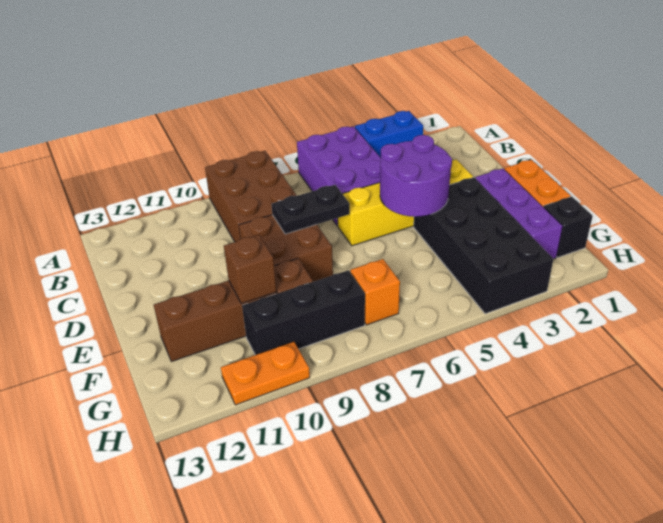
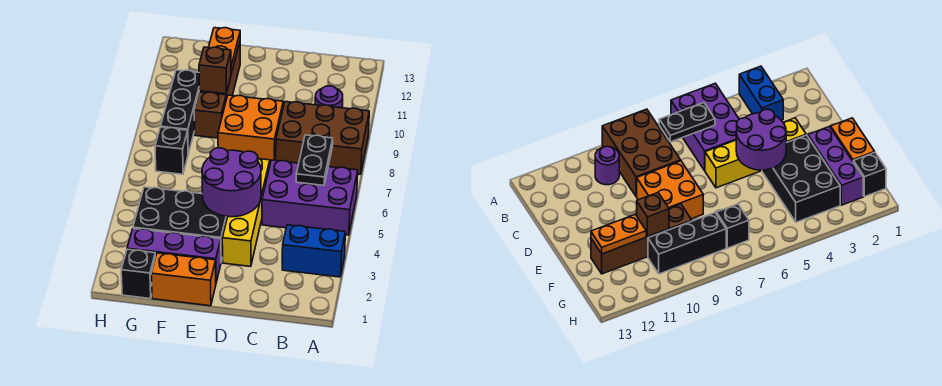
blue brick A3:A4 level 1 -> blue brick A3:B3 level 1
none -> purple round brick B10 level 1
black plate D7:D8 level 2 -> black plate B6:B7 level 2
brown brick D8:E9 level 1 -> orange brick D8:E9 level 1
black brick E3:H4 level 1 -> black brick E3:G4 level 1
orange brick G7 level 1 -> black brick G7 level 1
orange plate H10:H11 level 1 -> orange plate F11:F12 level 2

